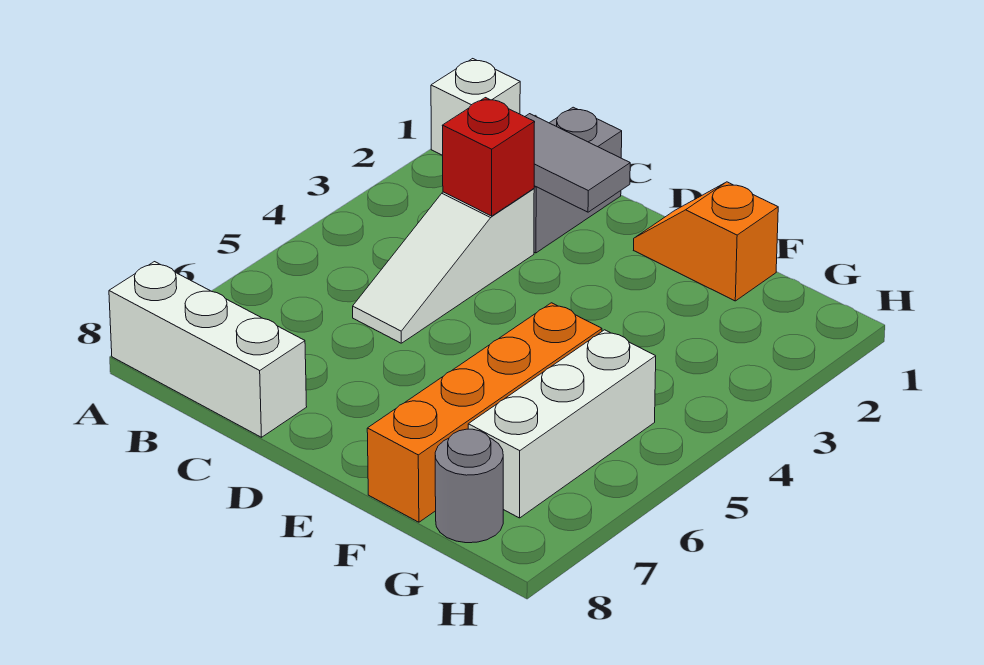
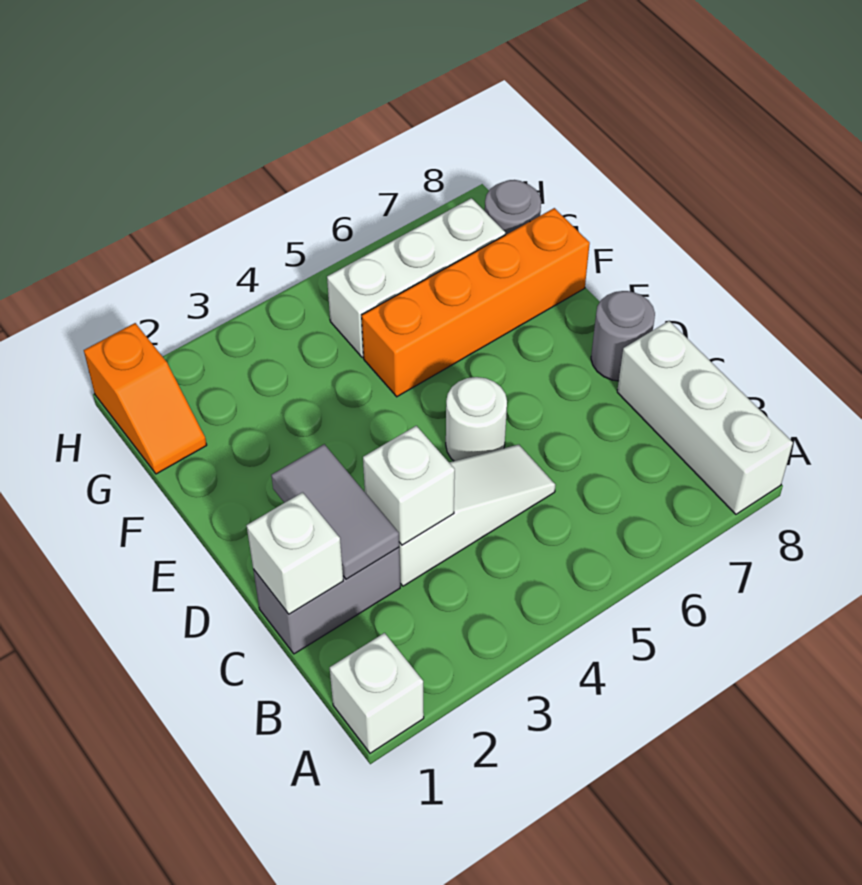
none -> white brick C1 level 2
red brick C3 level 2 -> white brick C3 level 2
none -> white round brick D5 level 1
none -> grey round brick D8 level 1
orange slope E1:F1 level 1 top F -> orange slope G1:H1 level 1 top H

